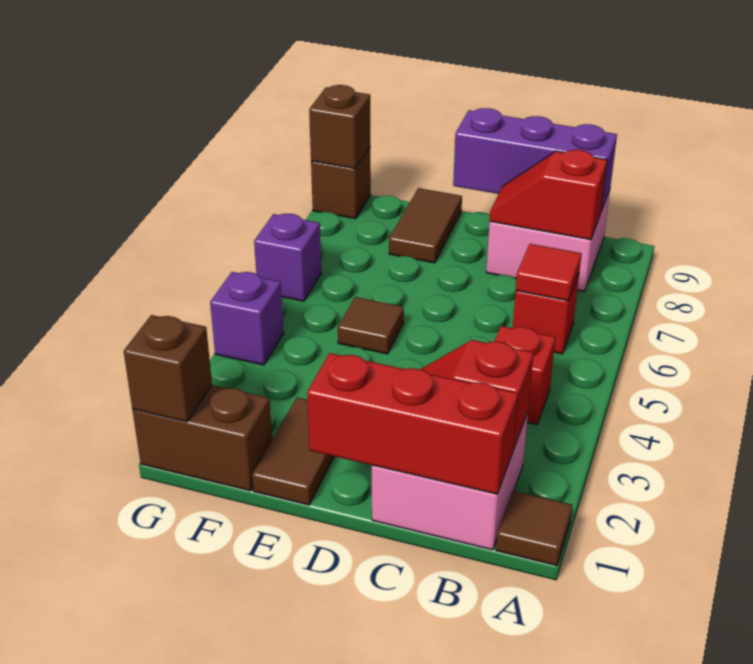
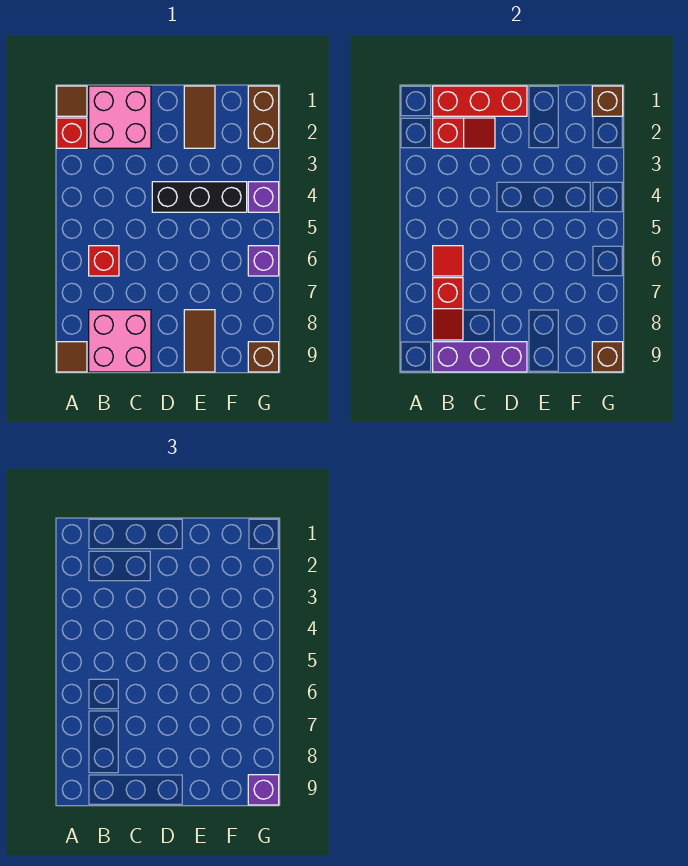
red brick B4 level 1 -> red brick A2 level 1
red slope B8:C8 level 2 top B -> red slope B7:B8 level 2 top 7
none -> black brick D4:F4 level 1
brown tile E5 level 1 -> brown tile A9 level 1
brown brick F1:G1 level 1 -> brown brick G1:G2 level 1
none -> purple brick G9 level 3

